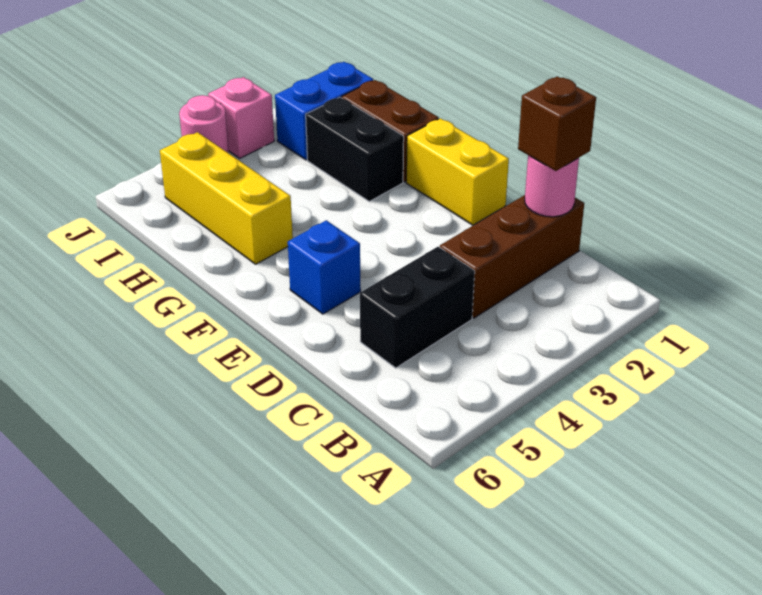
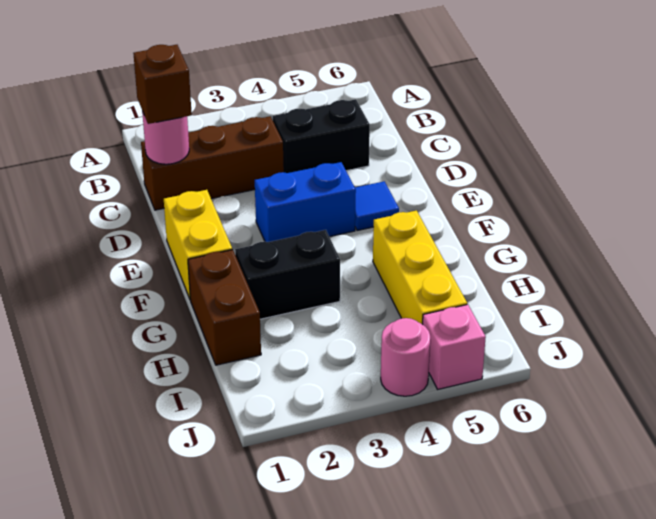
blue brick E5 level 1 -> blue tile E5 level 1
black brick G2:H2 level 1 -> black brick G2:G3 level 1
blue brick I1:I2 level 1 -> blue brick E3:E4 level 1
pink brick J3 level 1 -> pink brick J5 level 1

